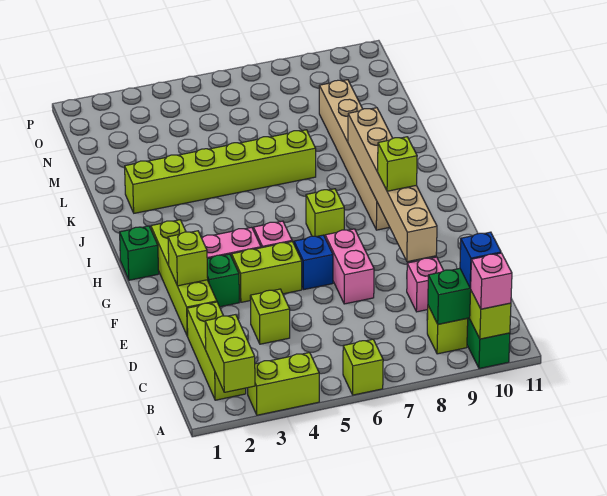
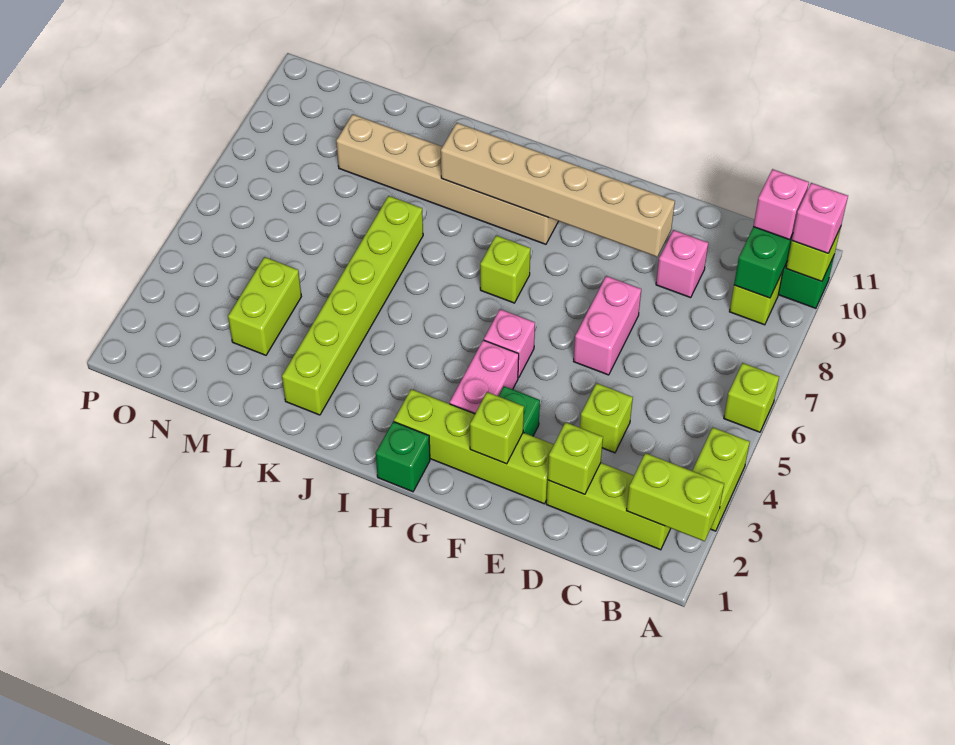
blue brick B10 level 3 -> pink brick B10 level 3
pink brick E7:F7 level 1 -> pink brick E6:E7 level 1
lime brick F4:F5 level 1 -> lime brick M3:M4 level 1
blue brick F6 level 1 -> none
lime brick G9 level 3 -> lime brick D2 level 2

